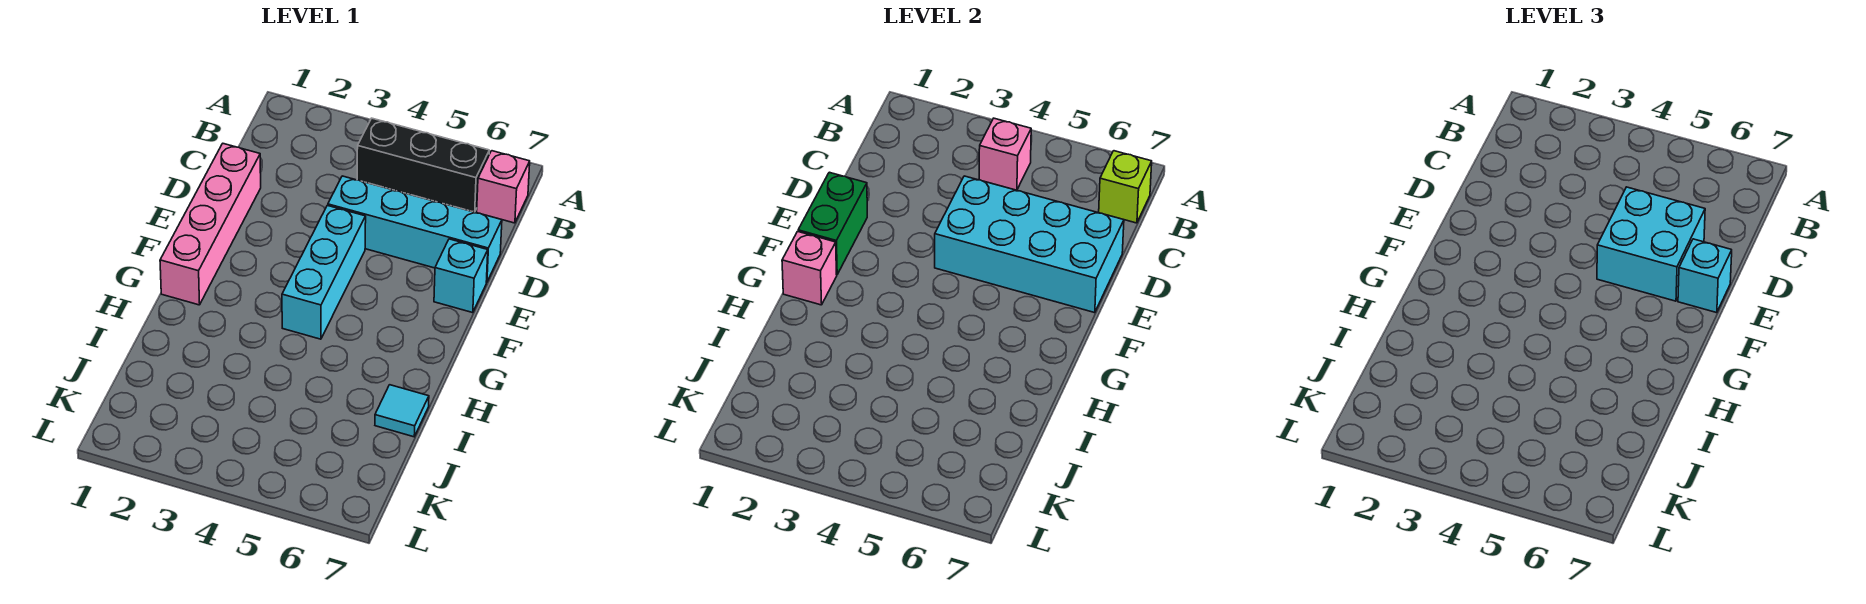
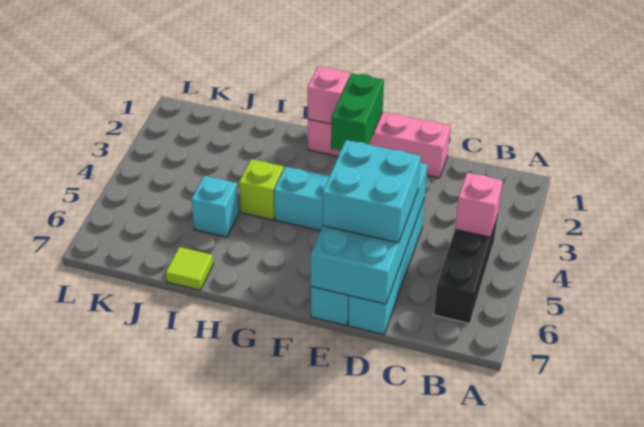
pink brick B7 level 1 -> none
lime brick B7 level 2 -> lime brick H4 level 1
green brick E1:F1 level 2 -> green brick F1:F2 level 2
cyan brick E7 level 3 -> cyan brick I5 level 1
cyan tile I7 level 1 -> lime tile I7 level 1

